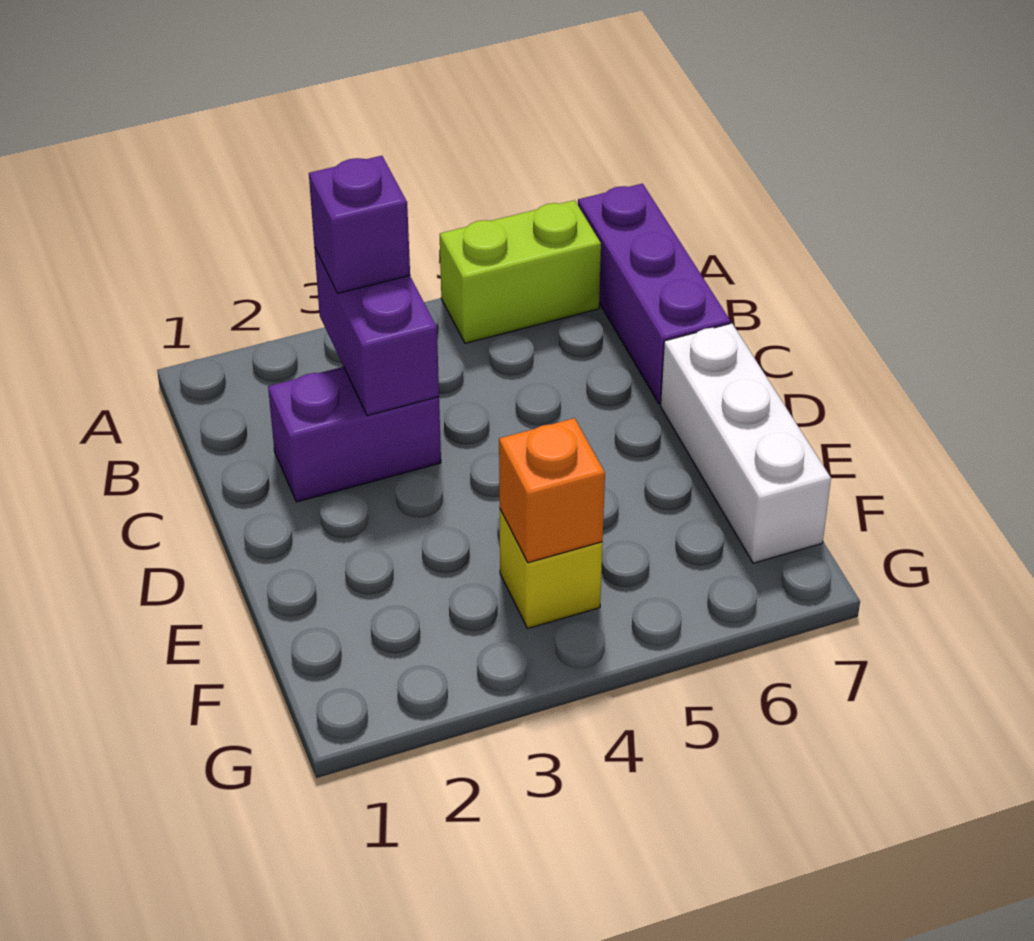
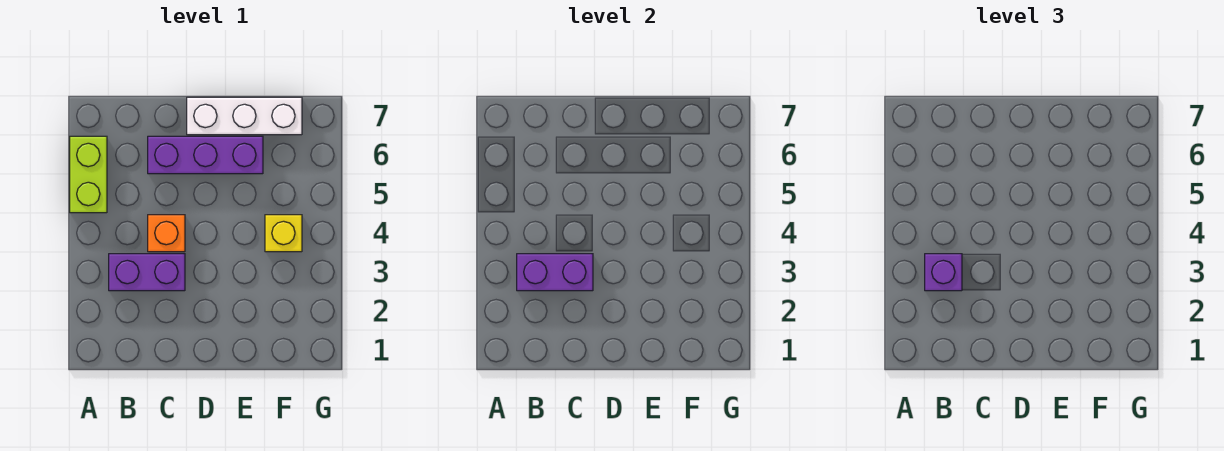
purple brick A7:C7 level 1 -> purple brick C6:E6 level 1
purple brick C2:C3 level 1 -> purple brick B3:C3 level 1
orange brick F4 level 2 -> orange brick C4 level 1

